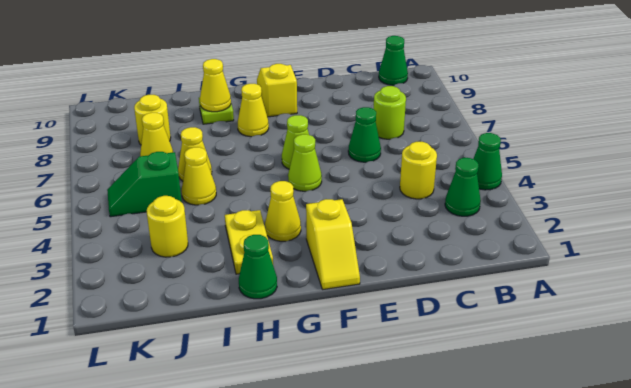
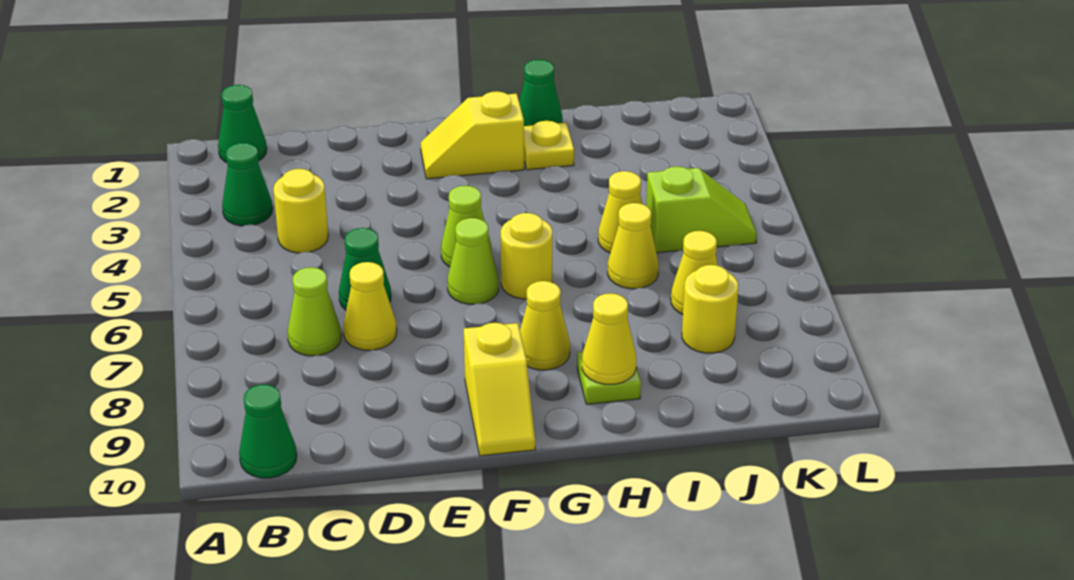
green cone A4 level 1 -> green cone B1 level 1
lime round brick C7 level 1 -> lime cone C7 level 1
yellow slope F1:F2 level 1 top 2 -> yellow slope F2:G2 level 1 top G
yellow cone G3 level 1 -> yellow cone D7 level 1
yellow plate H2:H3 level 1 -> yellow plate H2 level 1
yellow round brick J3 level 1 -> yellow round brick G6 level 1
green slope J5:K5 level 1 top J -> lime slope J5:K5 level 1 top J

